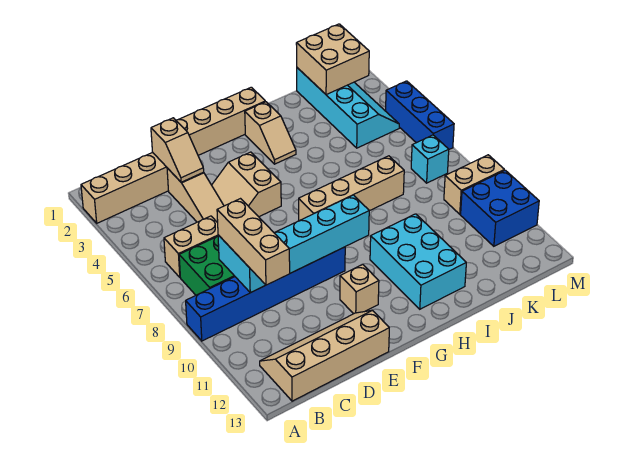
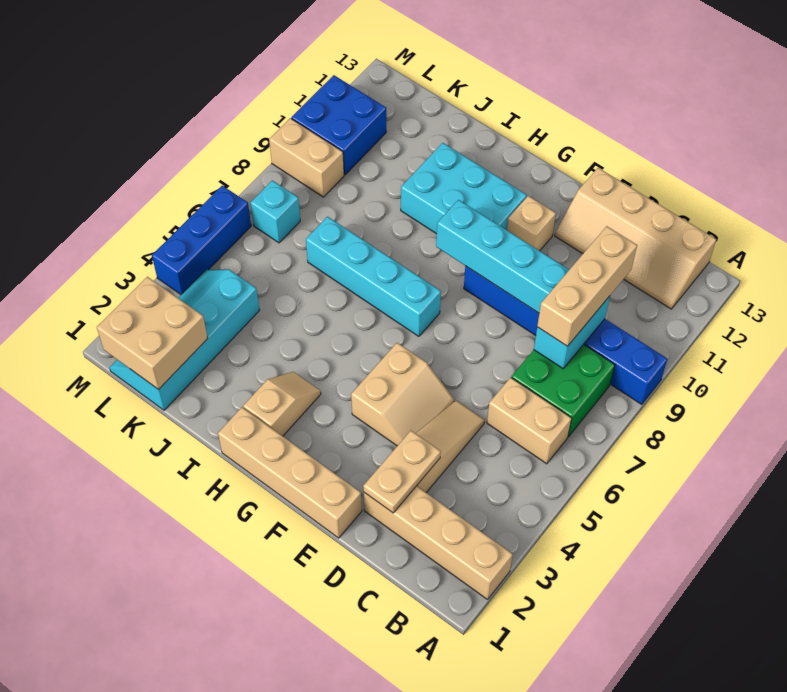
tan slope D2:D3 level 2 top 2 -> tan plate D2:D3 level 2
tan brick G7:J7 level 1 -> cyan brick G7:J7 level 1
cyan brick H10:I12 level 1 -> cyan brick G10:I11 level 1

